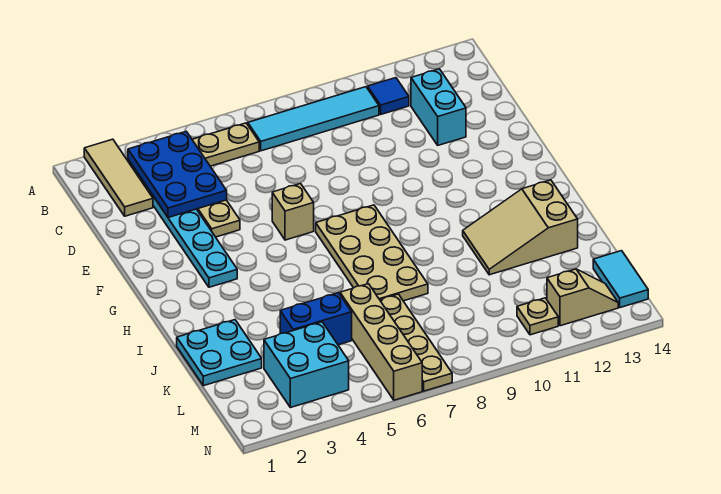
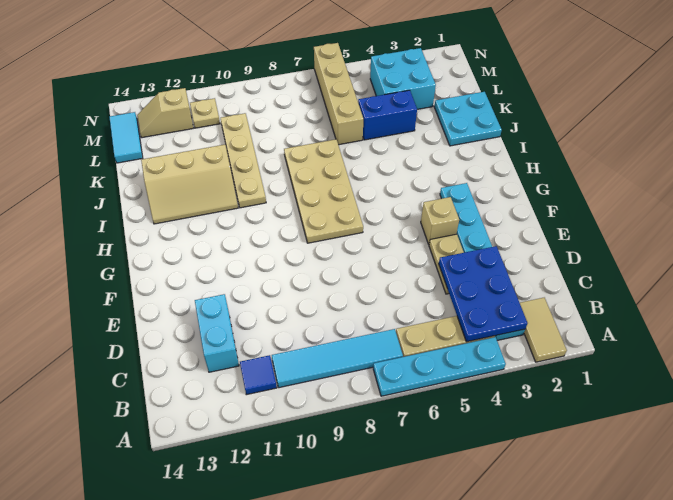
tan tile A2:C2 level 1 -> tan tile A2:B2 level 1
none -> cyan plate A4:A7 level 1
tan brick F6 level 1 -> tan brick F4 level 1
tan slope I11:J13 level 1 top 13 -> tan slope I11:J13 level 1 top J
tan plate K7:N7 level 1 -> tan plate I10:L10 level 1

